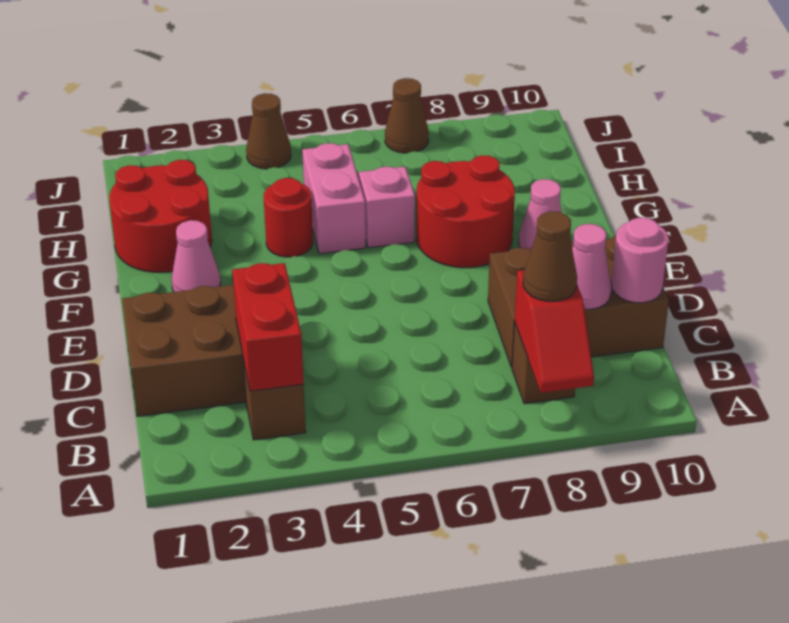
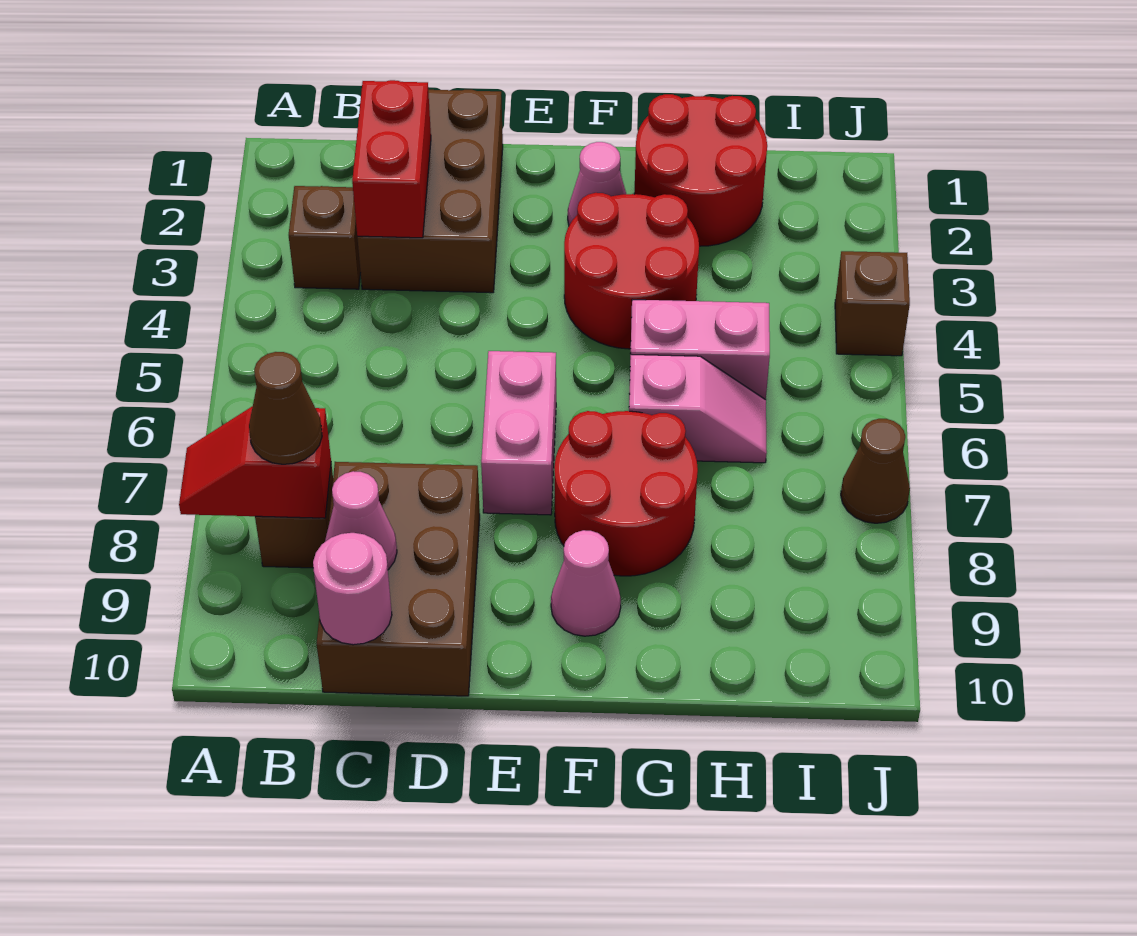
red brick B3:C3 level 2 -> red brick C2:C3 level 2
none -> pink brick E6:E7 level 1
red round brick G4 level 1 -> red round brick F3:G4 level 1
brown cone J4 level 1 -> brown brick J4 level 1

